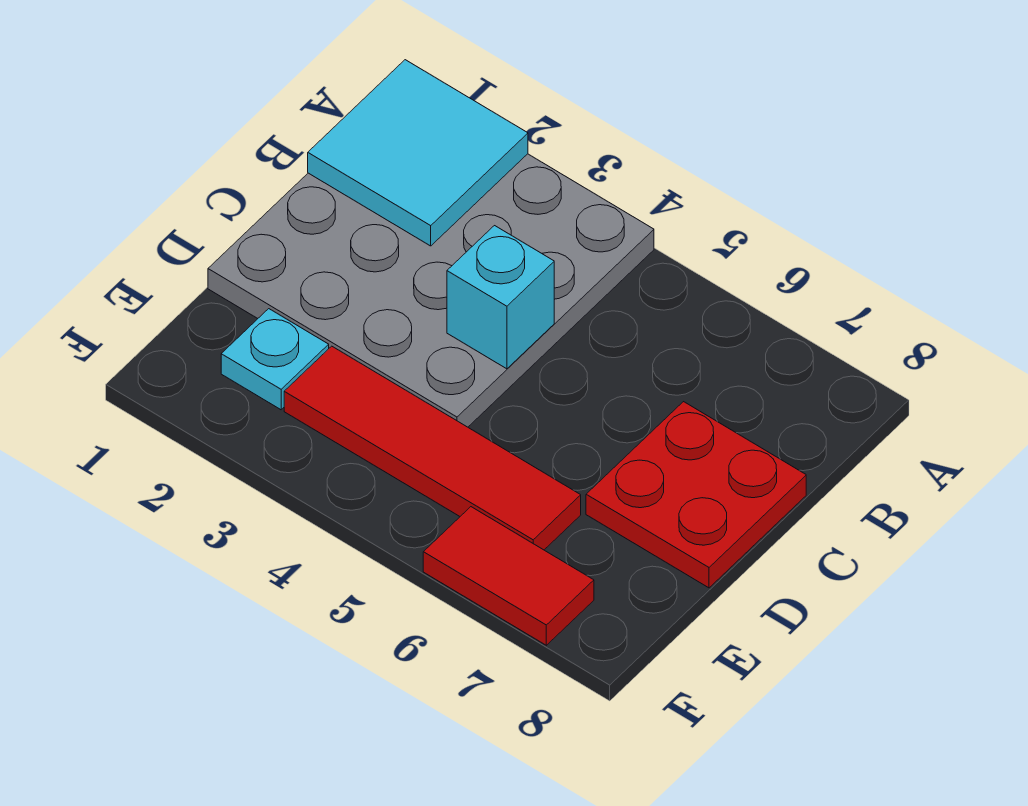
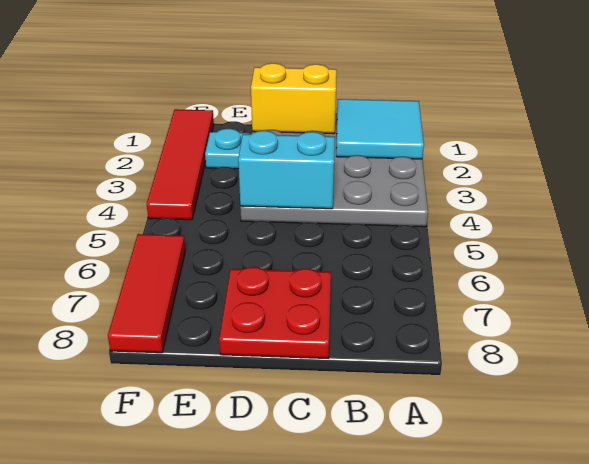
none -> yellow brick C1:D1 level 2
cyan brick C4 level 2 -> cyan brick C4:D4 level 2
red tile E3:E6 level 1 -> red tile F1:F4 level 1
red tile F6:F7 level 1 -> red tile F6:F8 level 1

